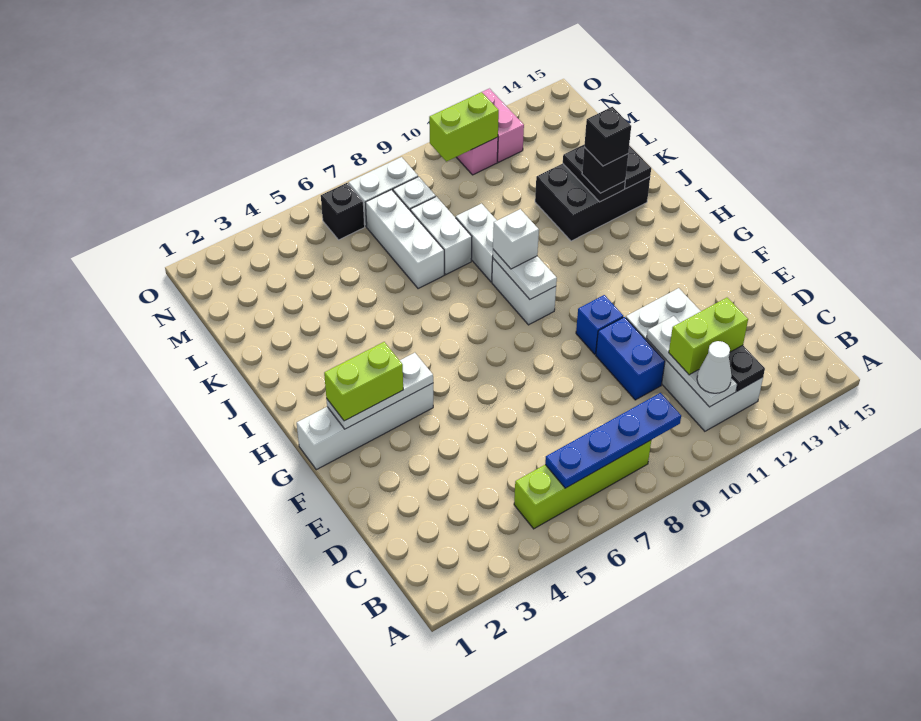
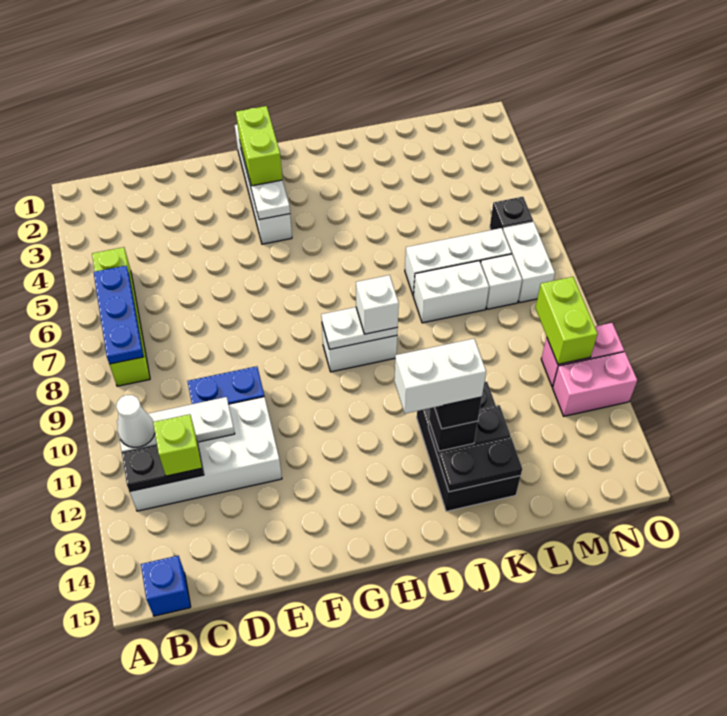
blue plate B6:B9 level 2 -> blue plate B6:B8 level 2
lime brick C11:C12 level 3 -> lime brick C12 level 3
blue brick F10 level 1 -> blue brick B15 level 1
white brick J9:K9 level 1 -> white brick I13:J13 level 5

